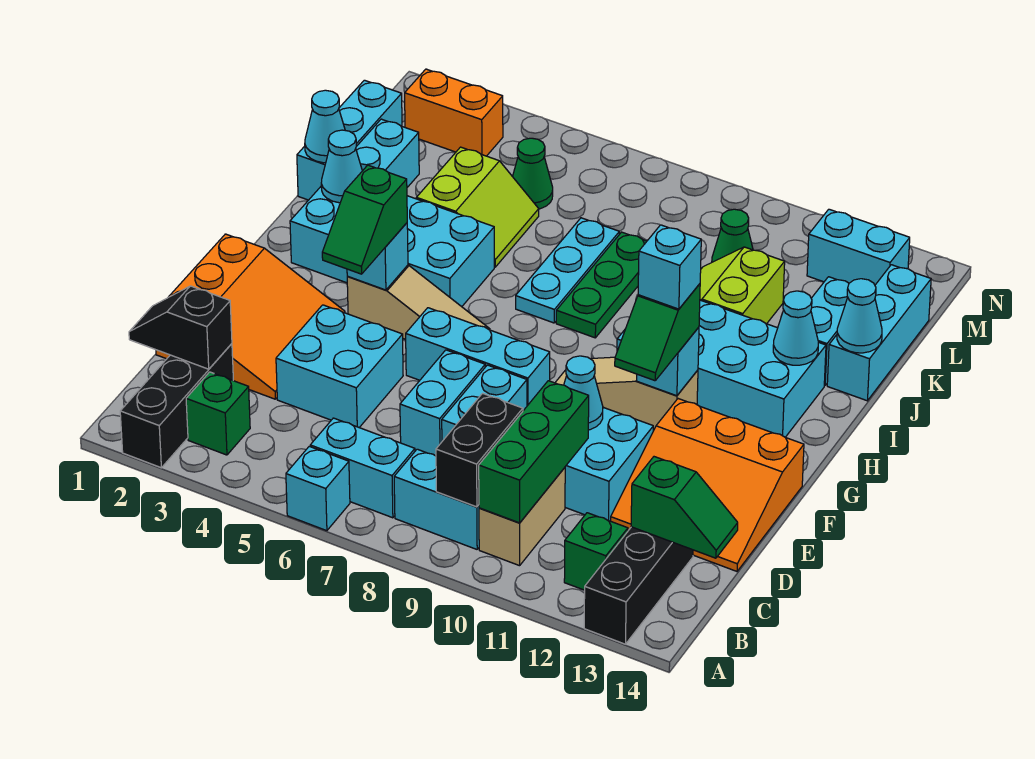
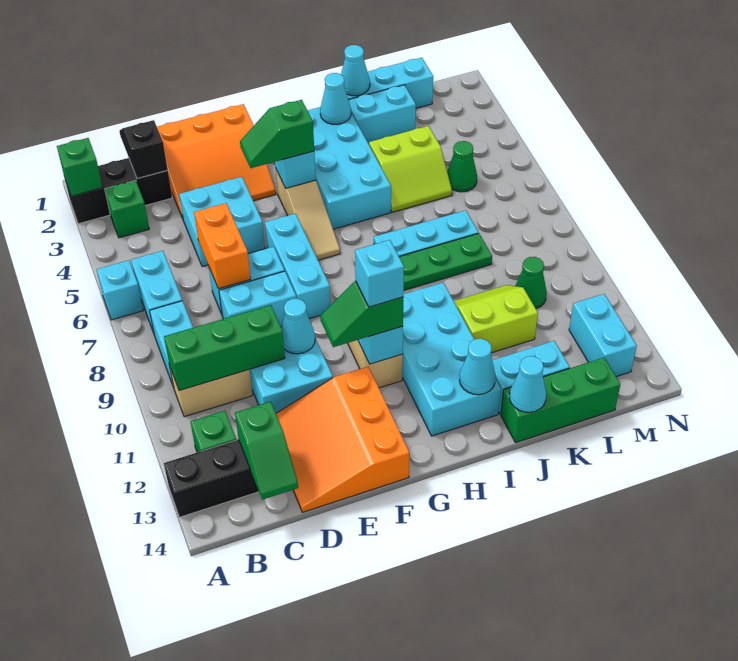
none -> green brick A2 level 2
black brick B9:C9 level 2 -> none
cyan brick J14:L14 level 1 -> green brick J14:L14 level 1
orange brick M2:M3 level 1 -> orange brick D6:D7 level 2

